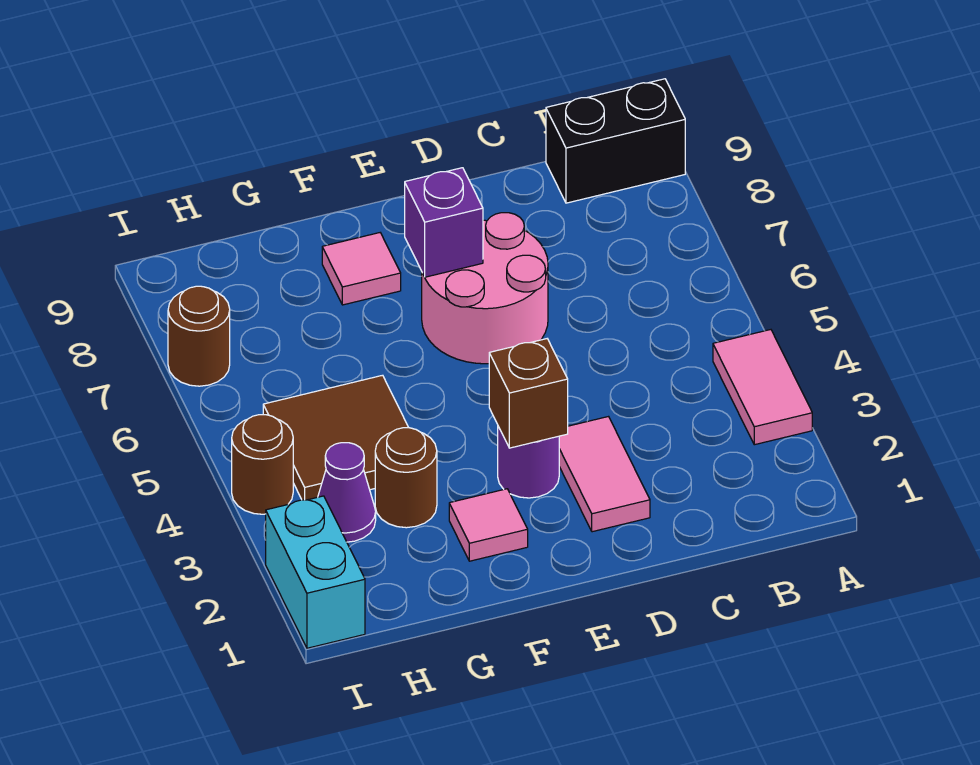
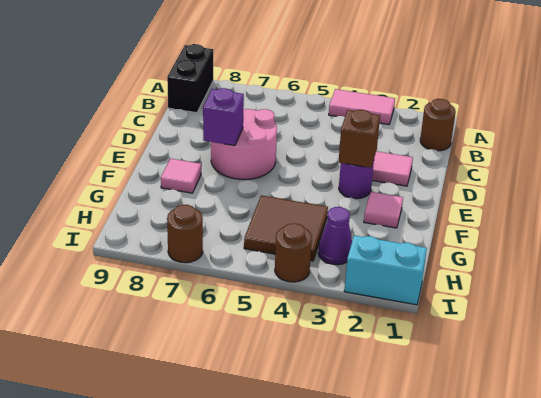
brown round brick G3 level 1 -> brown round brick B1 level 1

